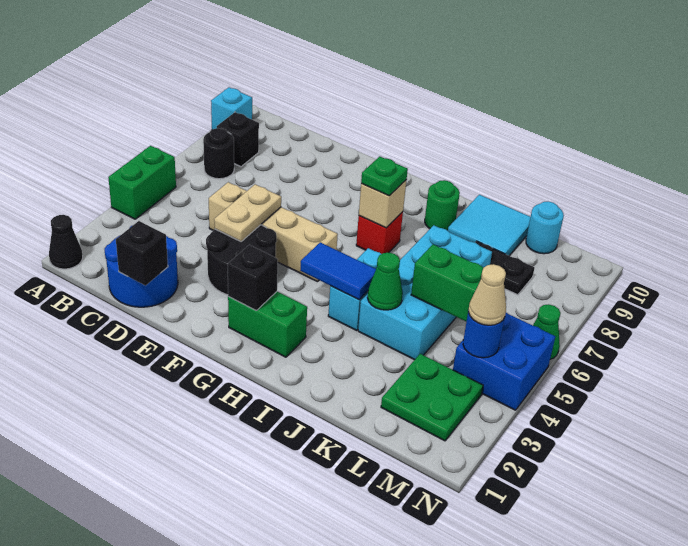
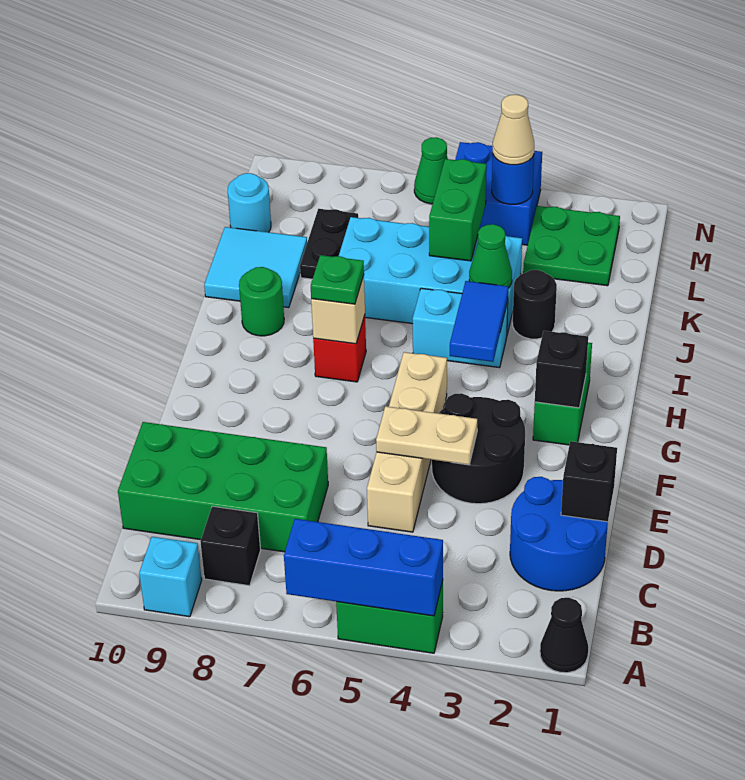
none -> blue brick A4:A6 level 2
black round brick B7 level 1 -> black round brick J3 level 1
none -> green brick C7:D10 level 1

